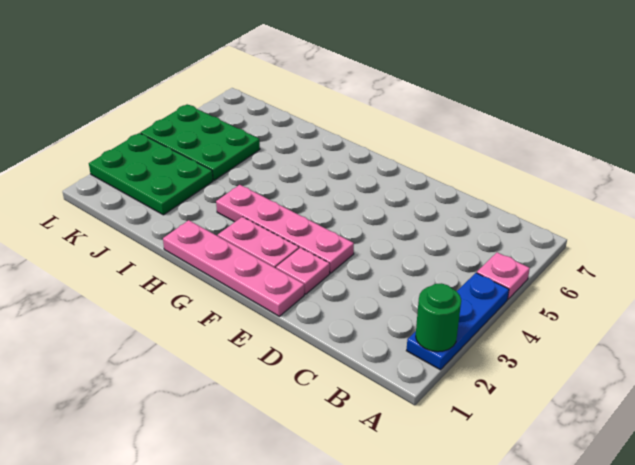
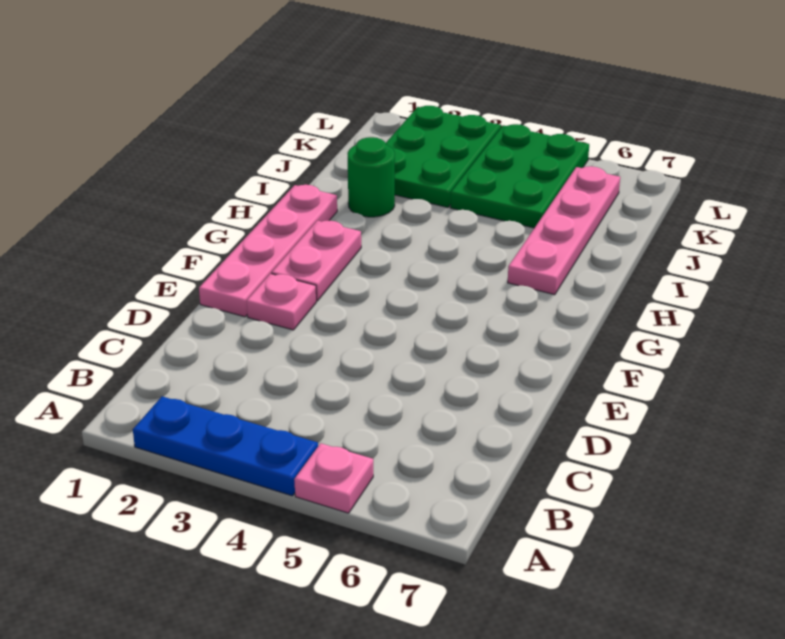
green round brick A2 level 2 -> green round brick I2 level 1
pink plate E3:H3 level 1 -> pink plate H6:K6 level 1

